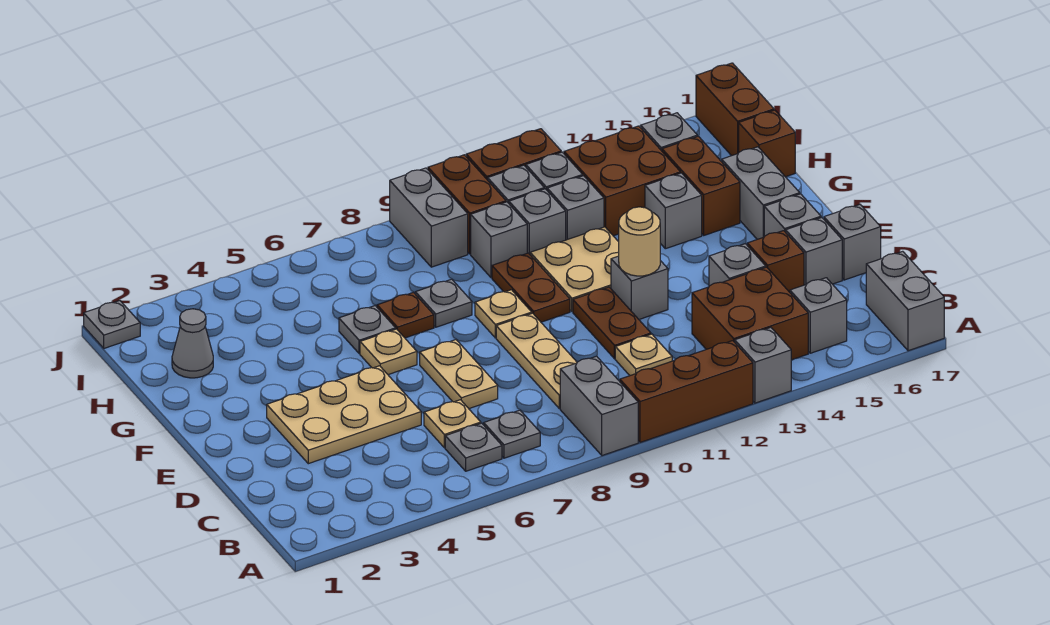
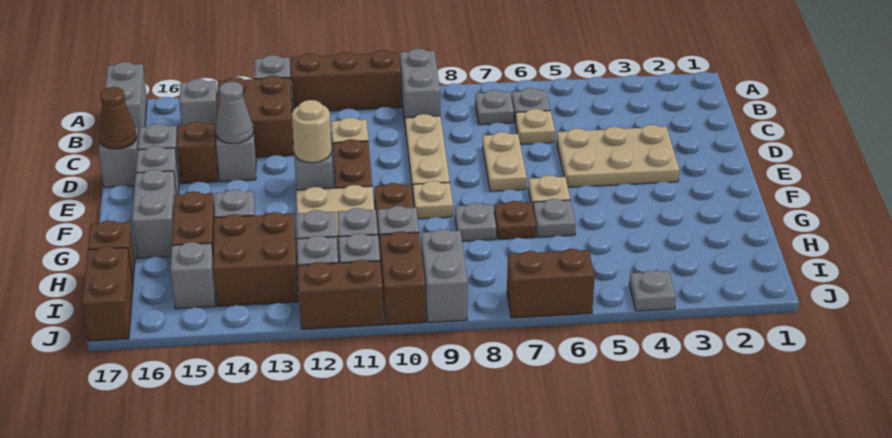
none -> brown cone D17 level 2
grey cone H2 level 1 -> grey cone D14 level 2
grey plate J1 level 1 -> grey plate J4 level 1
none -> brown brick J6:J7 level 1

